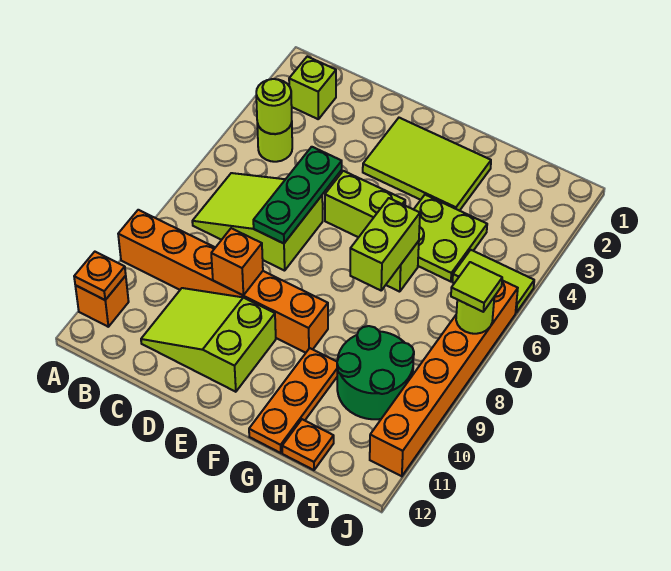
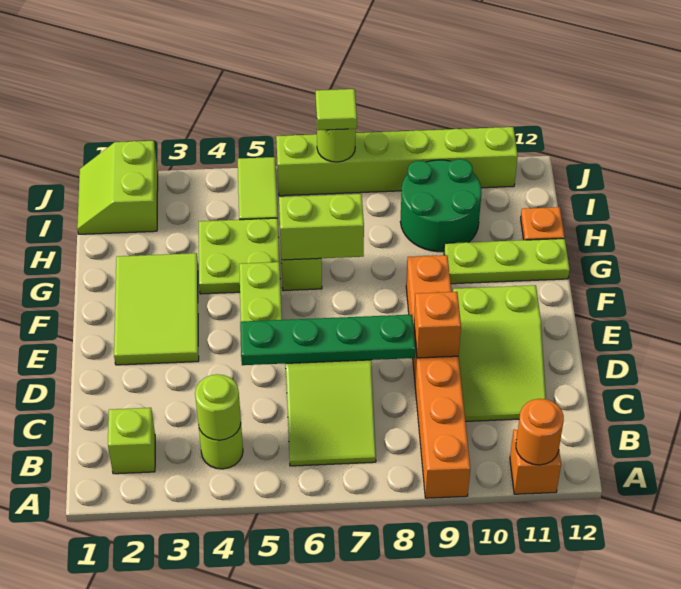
orange plate A11 level 2 -> orange round brick A11 level 2
green plate D5:D7 level 2 -> green plate D5:D8 level 2
orange plate G10:G12 level 1 -> lime plate G10:G12 level 1
none -> lime slope I1:J2 level 1 top 2
orange brick J6:J11 level 1 -> lime brick J6:J11 level 1

